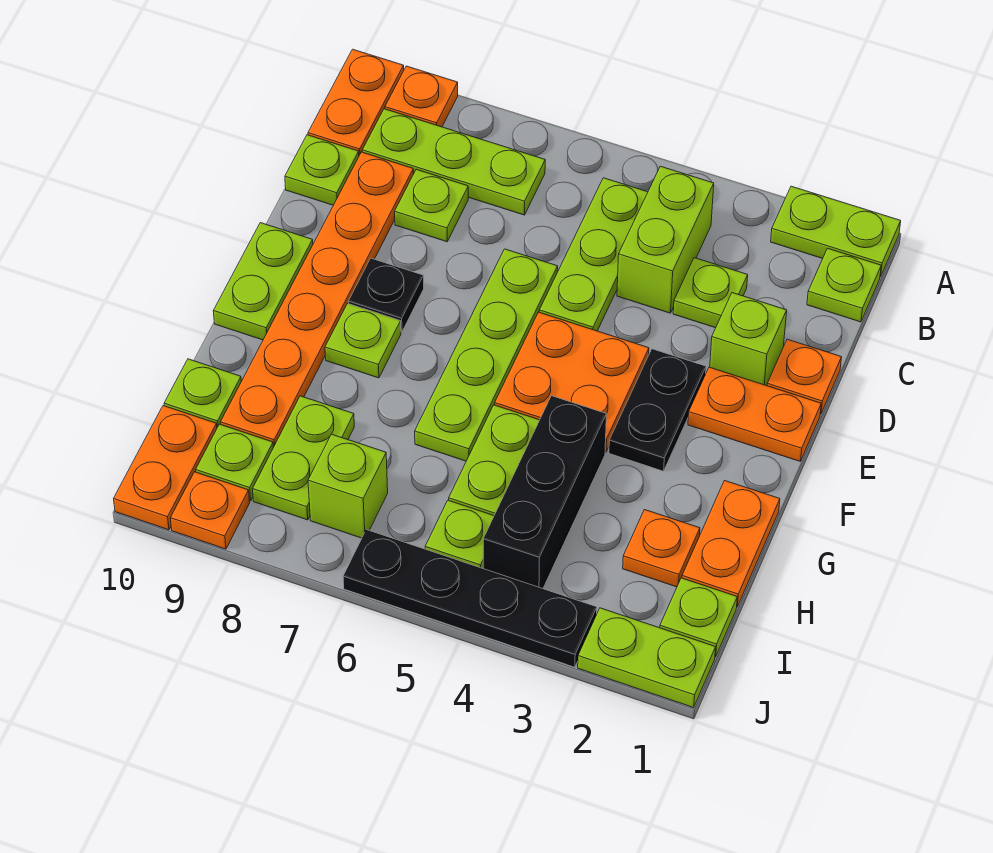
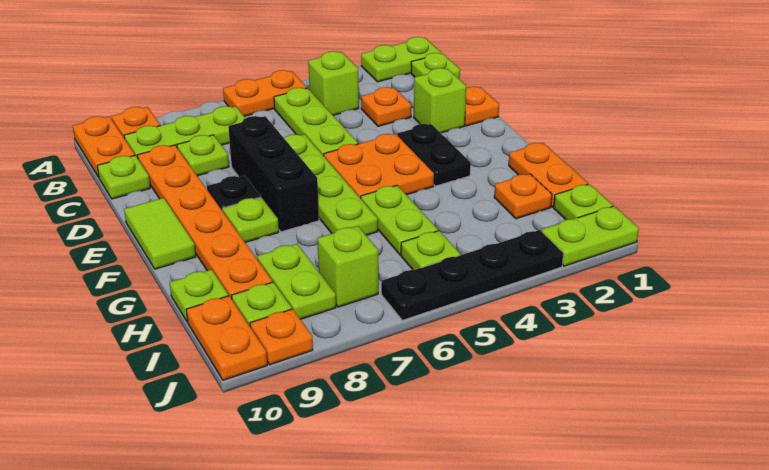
lime brick B4:C4 level 1 -> lime brick B4 level 1
lime plate C3 level 1 -> orange plate C3 level 1
orange plate E1:E2 level 1 -> orange plate A5:A6 level 1
lime plate E10:F10 level 1 -> lime tile E10:F10 level 1
black brick G4:I4 level 1 -> black brick D7:F7 level 1

